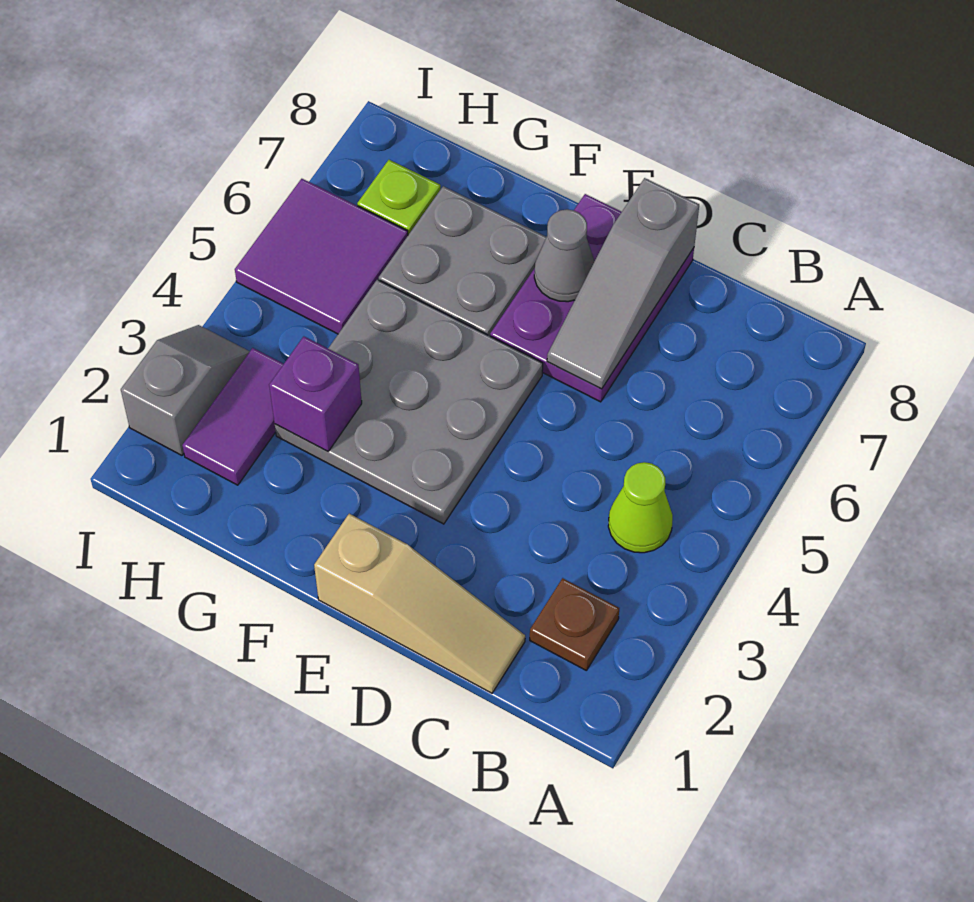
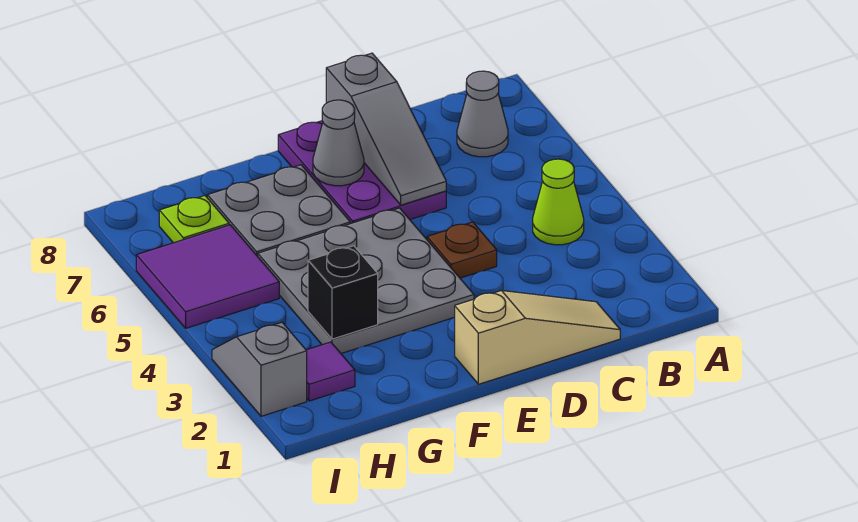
brown plate B2 level 1 -> brown plate D4 level 1
none -> grey cone B7 level 1
purple brick G3 level 2 -> black brick G3 level 2
purple tile H2:H3 level 1 -> purple tile H2 level 1

